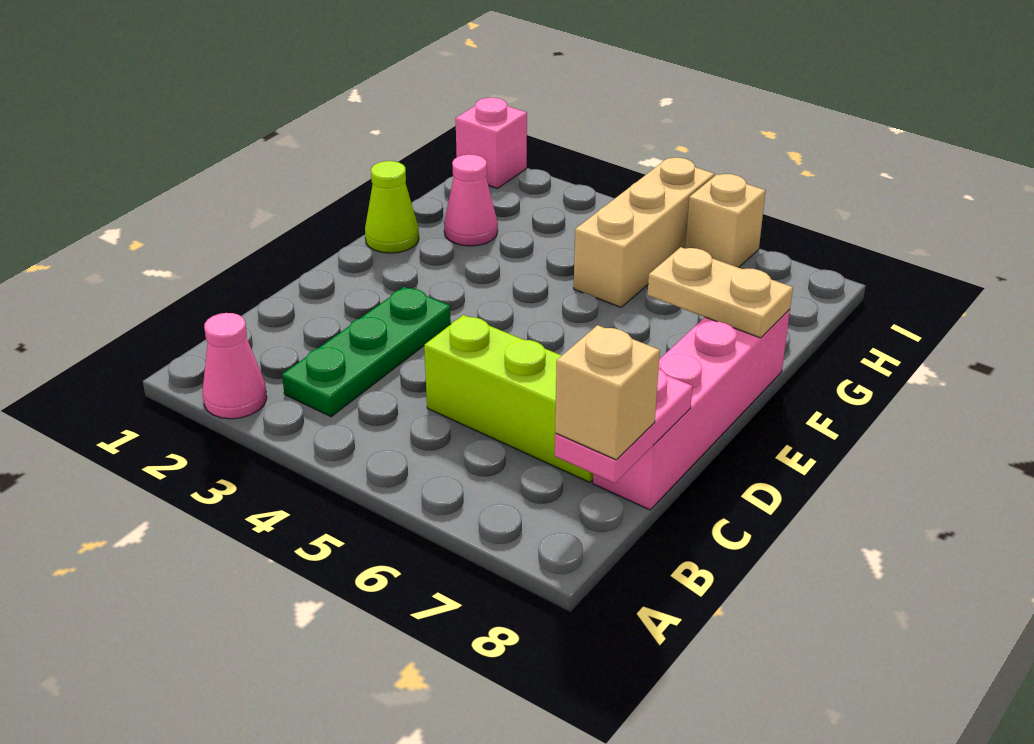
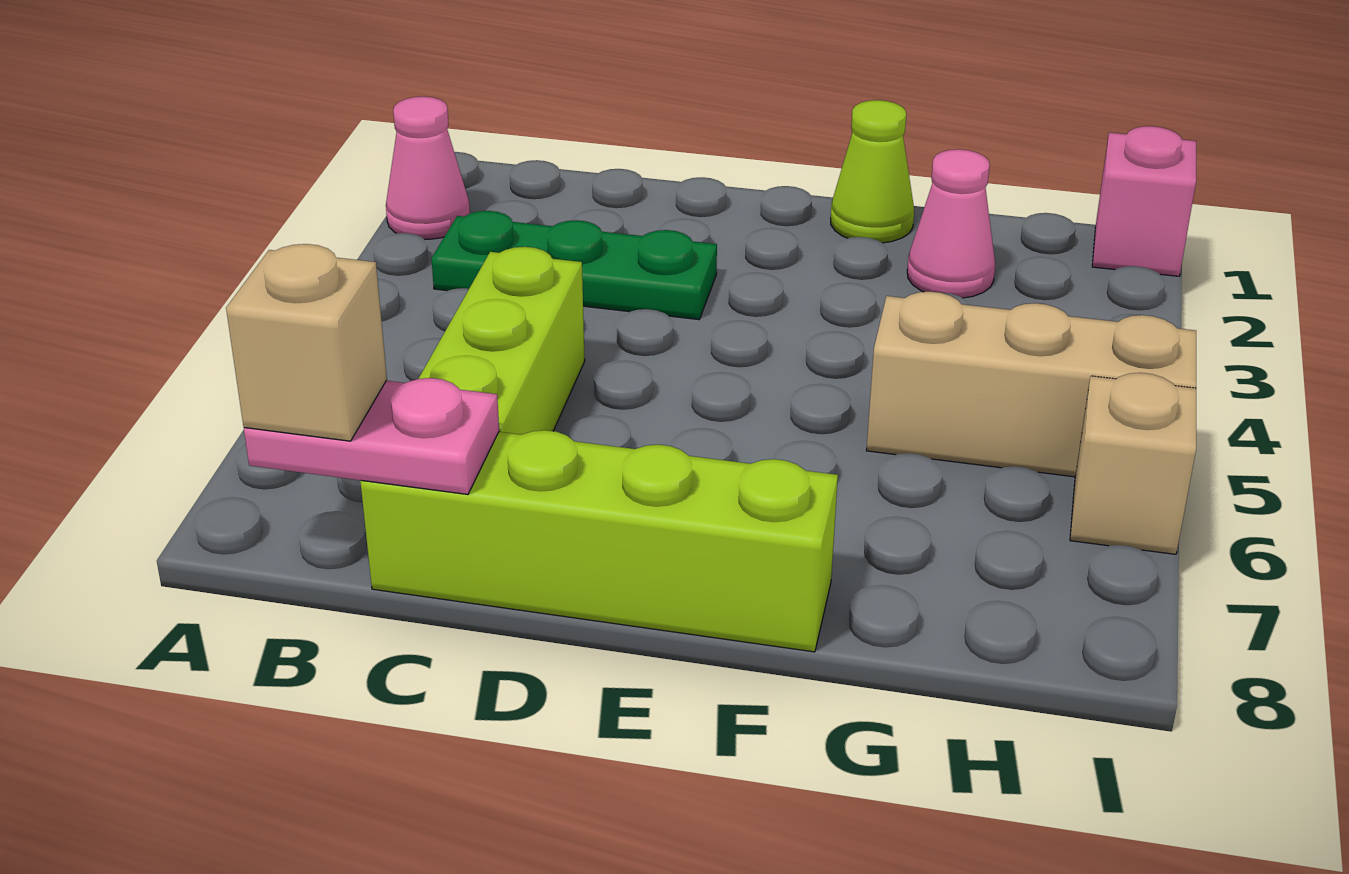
pink brick C8:F8 level 1 -> lime brick C8:F8 level 1
tan plate F7:F8 level 2 -> none

